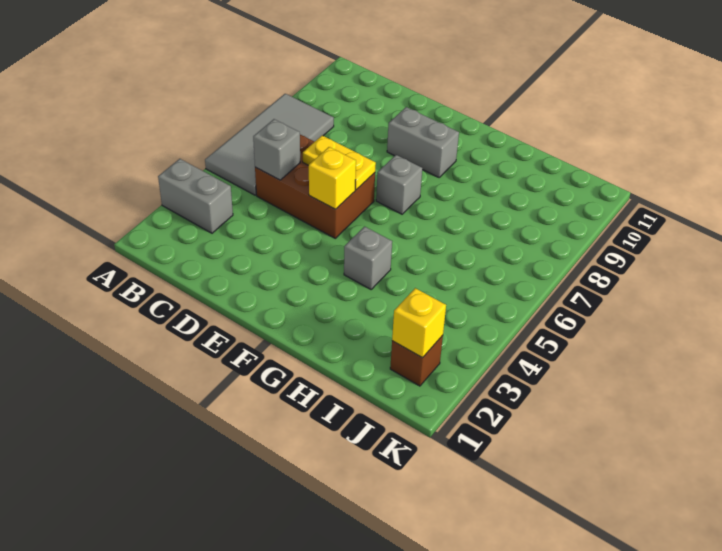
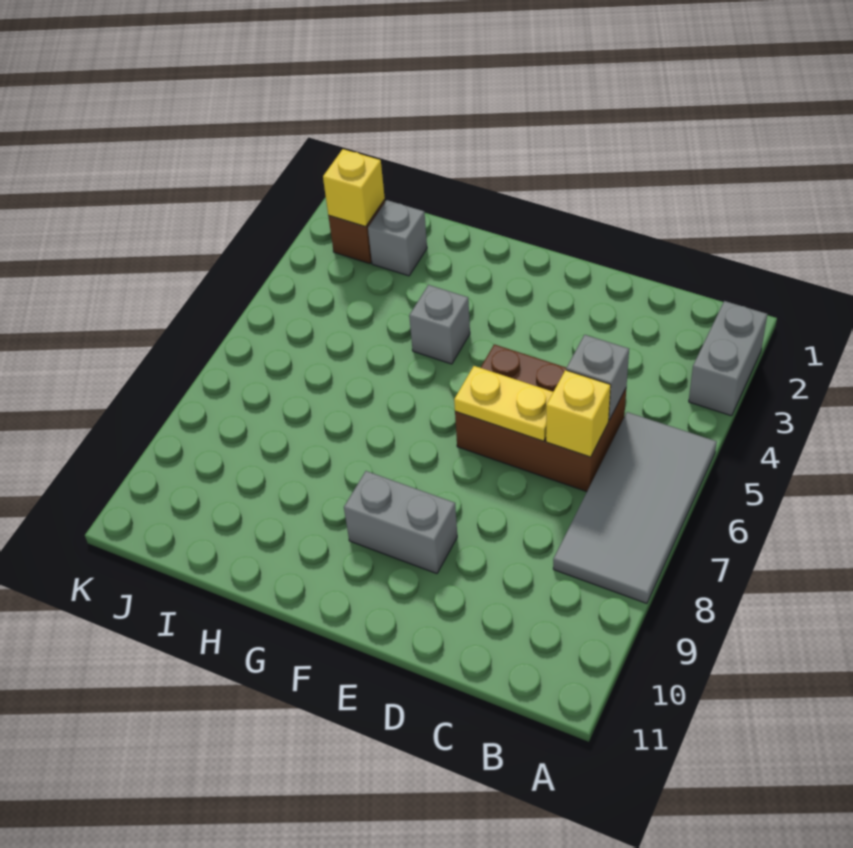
grey brick A3:B3 level 1 -> grey brick A2:A3 level 1
yellow brick E5 level 2 -> yellow brick C6 level 2
grey brick F7 level 1 -> grey brick I2 level 1

